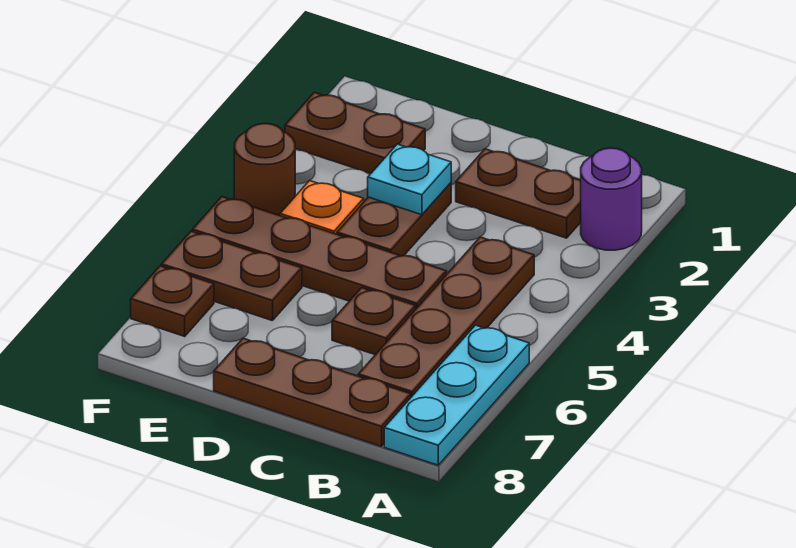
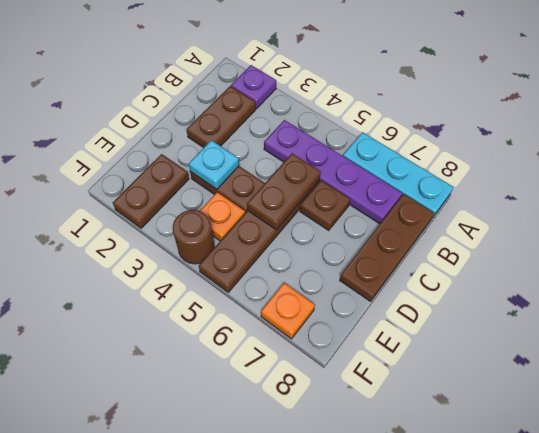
purple round brick A2 level 1 -> purple plate A2 level 1
brown plate B4:B7 level 1 -> purple plate B4:B7 level 1
brown plate E6:F6 level 1 -> brown plate C5:D5 level 2
brown plate F7 level 1 -> orange plate F7 level 1

